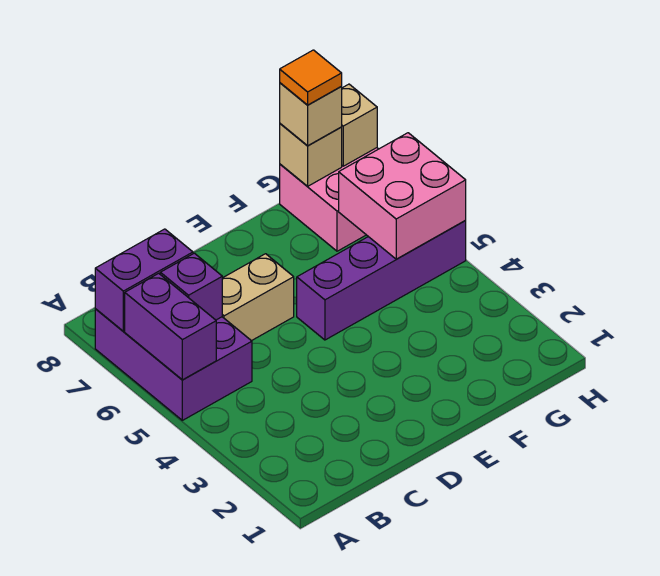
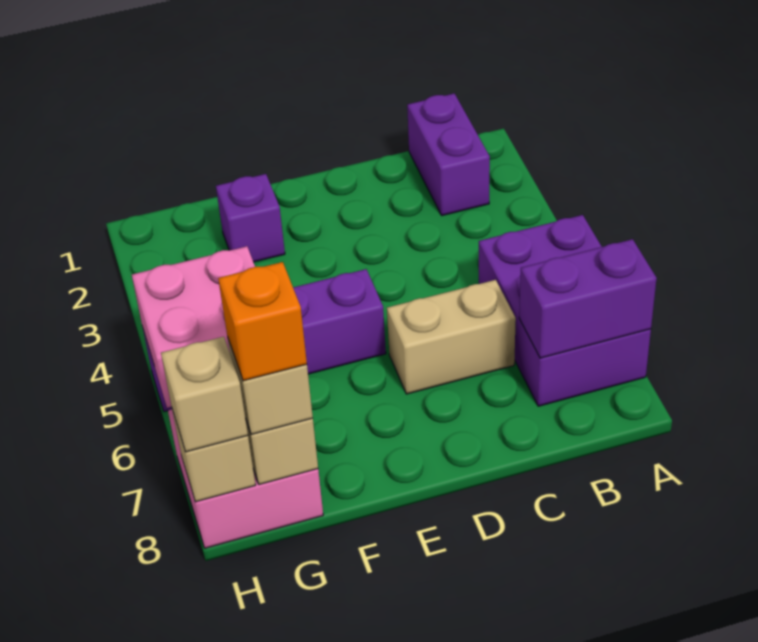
purple brick A5:A6 level 2 -> purple brick B1:B2 level 1
purple brick B6 level 2 -> purple brick F2 level 1
orange tile G8 level 4 -> orange brick G8 level 4
none -> tan brick H8 level 3

